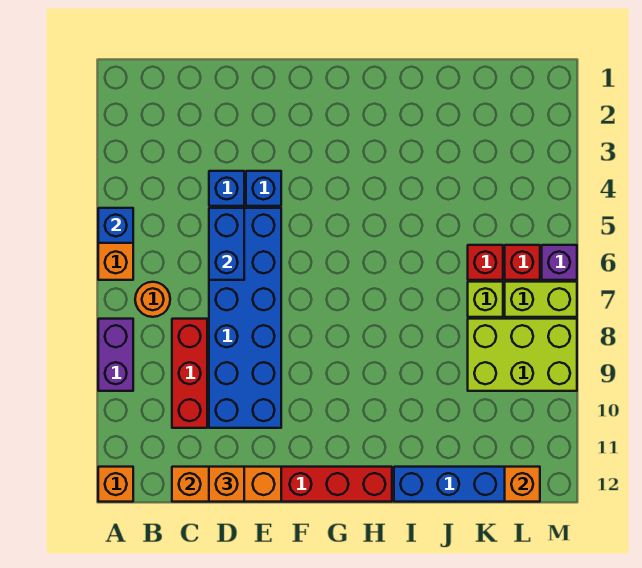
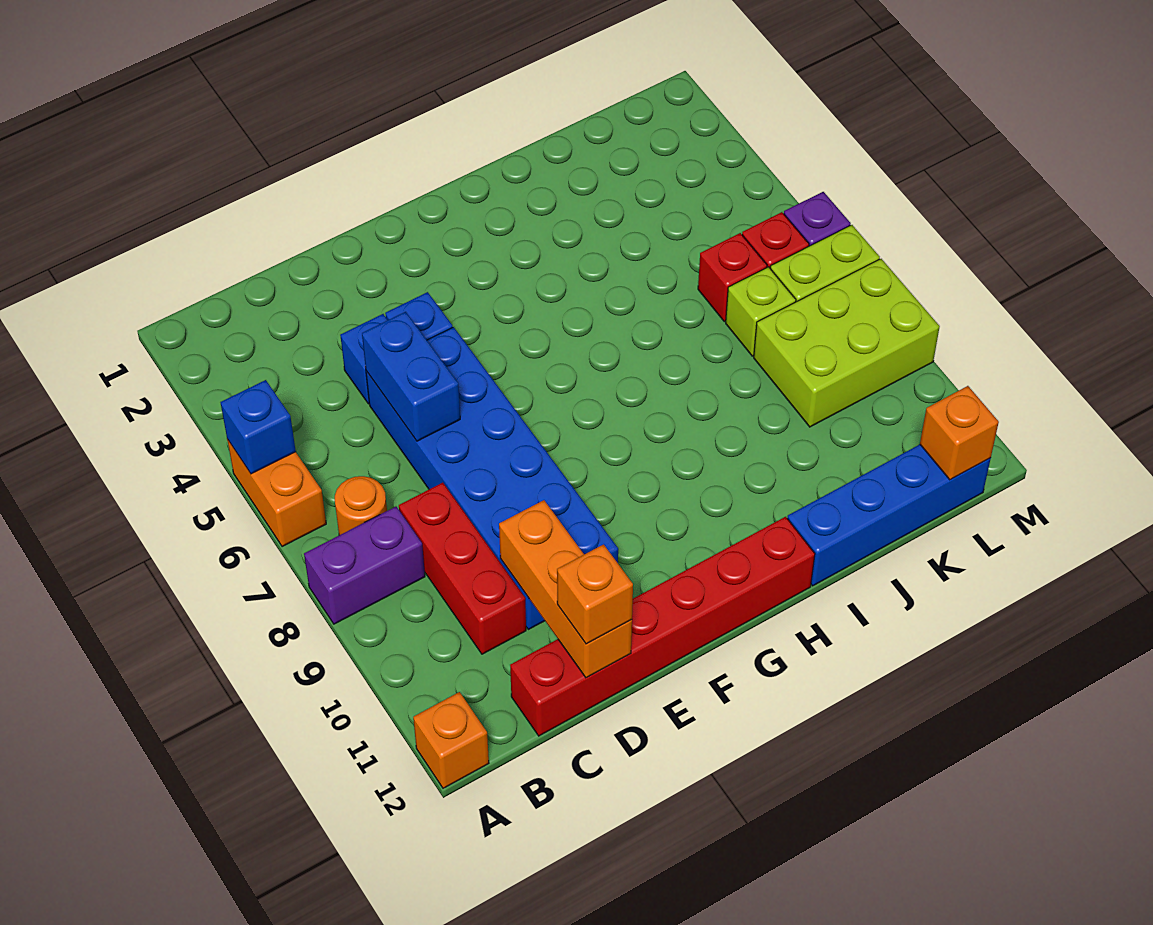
purple brick A8:A9 level 1 -> purple brick A8:B8 level 1
orange brick C12:E12 level 2 -> orange brick D10:D12 level 2

